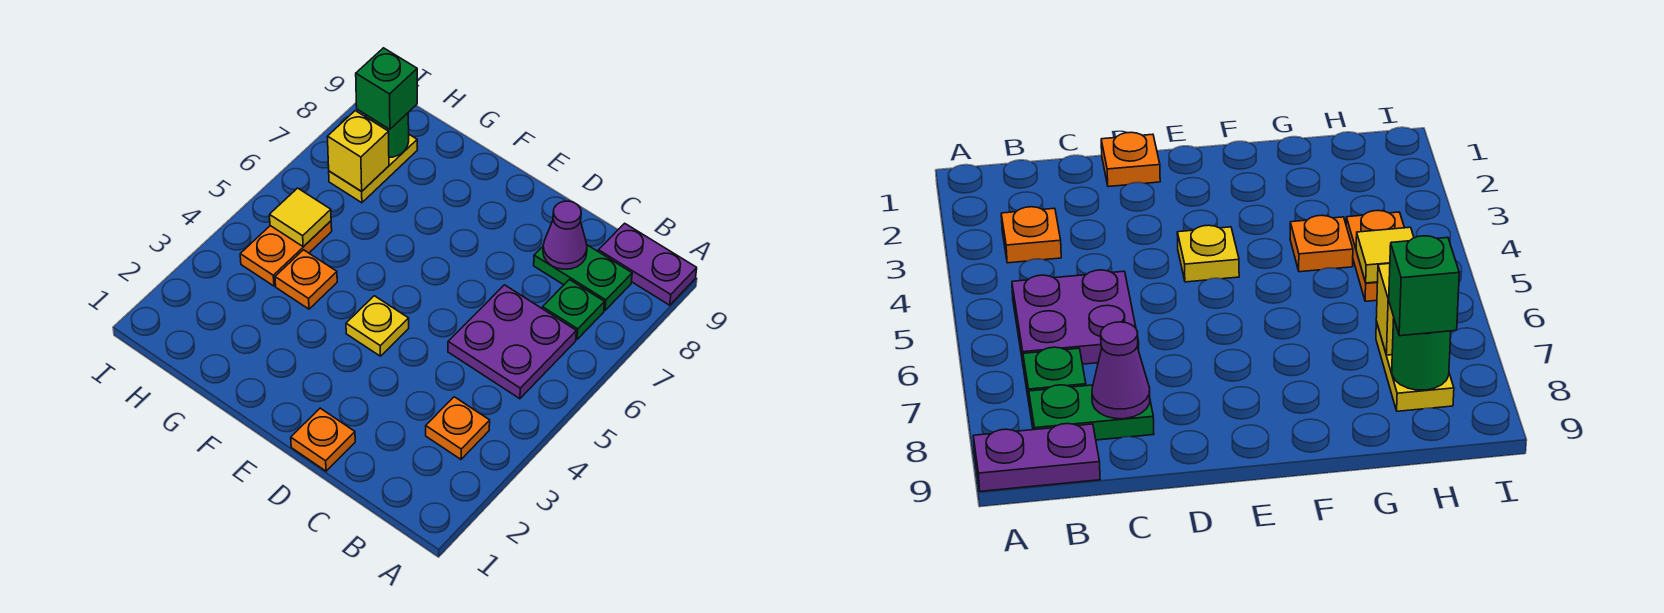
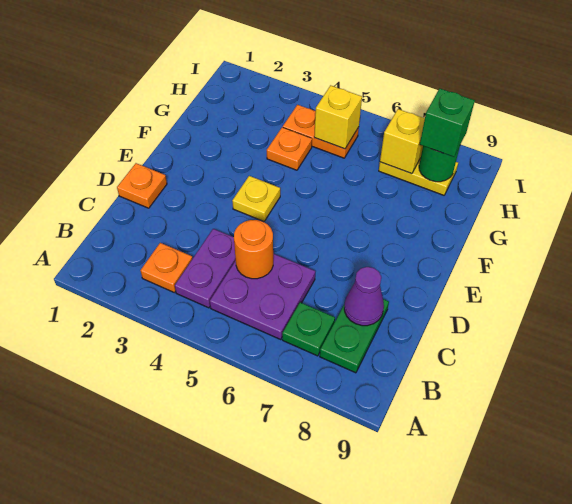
purple plate A9:B9 level 1 -> purple plate B4:C4 level 1
none -> orange round brick C5 level 2
yellow tile H5 level 2 -> yellow brick H5 level 2

